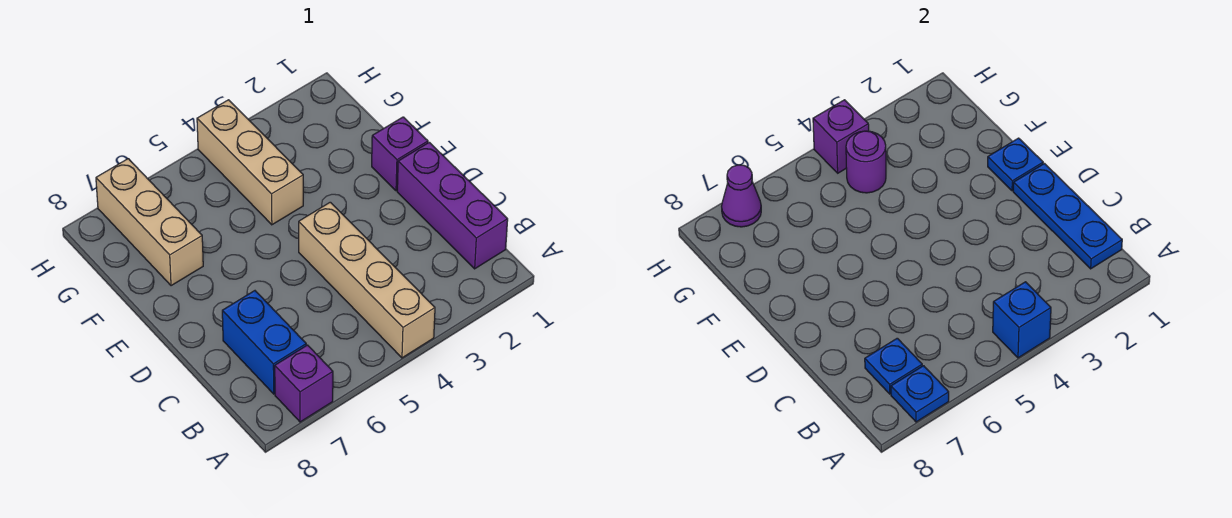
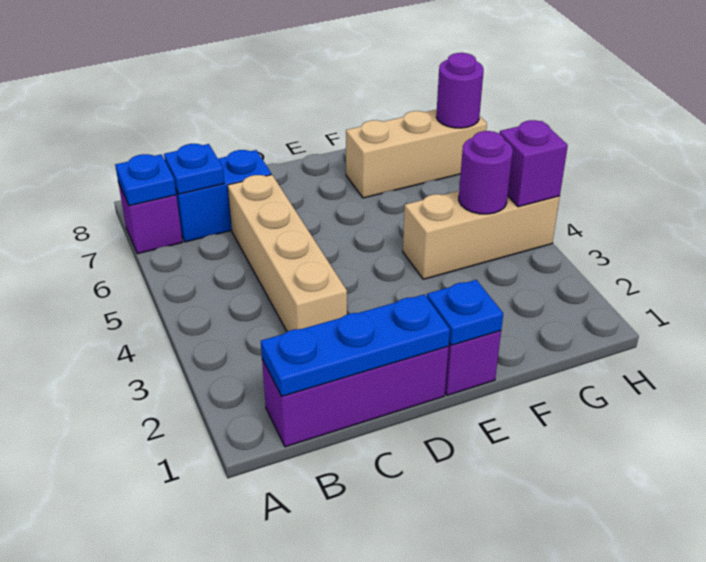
tan brick A4:D4 level 1 -> tan brick C3:C6 level 1
blue brick A4 level 2 -> none
purple cone H7 level 2 -> purple round brick H7 level 2

